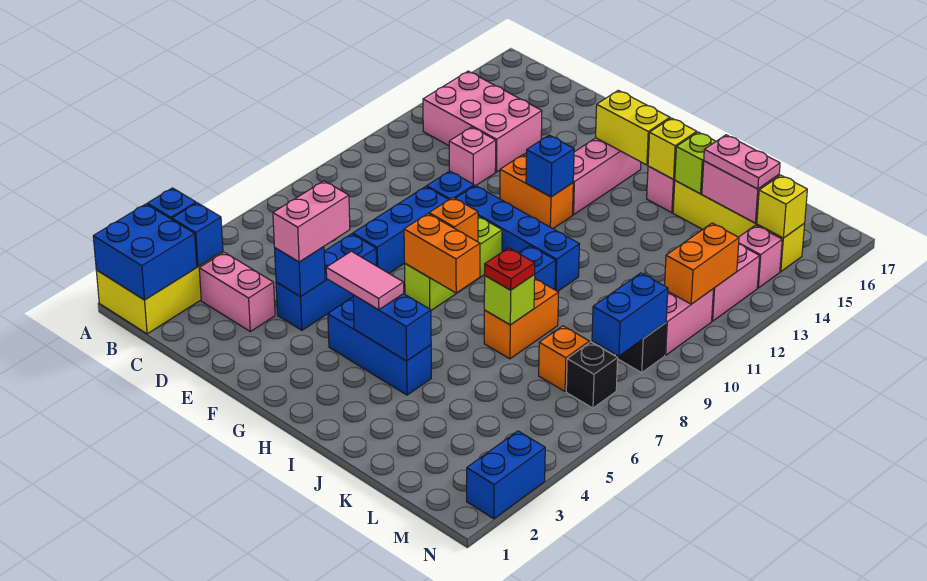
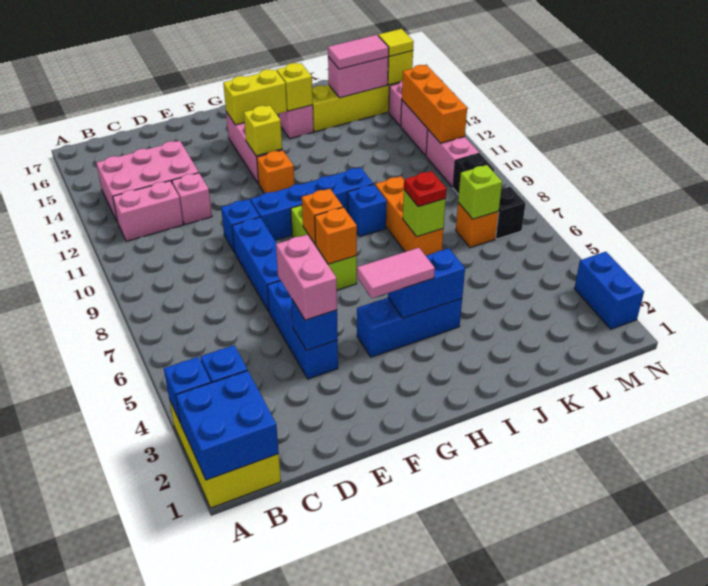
pink brick C3:D3 level 1 -> pink brick B12:C12 level 1
orange brick F12:G12 level 1 -> orange brick G12 level 1
orange brick G7:H7 level 2 -> orange brick G7 level 2
blue brick G12 level 2 -> none
none -> yellow brick G13 level 2
orange brick J7:J8 level 1 -> orange brick J7:J9 level 1
lime brick J15 level 2 -> lime brick L7 level 2
pink plate K15:L15 level 3 -> pink tile K15:L15 level 3
blue brick M8:M9 level 2 -> none
orange brick M11:M12 level 2 -> orange brick M11:M13 level 2
none -> yellow tile M15 level 3

